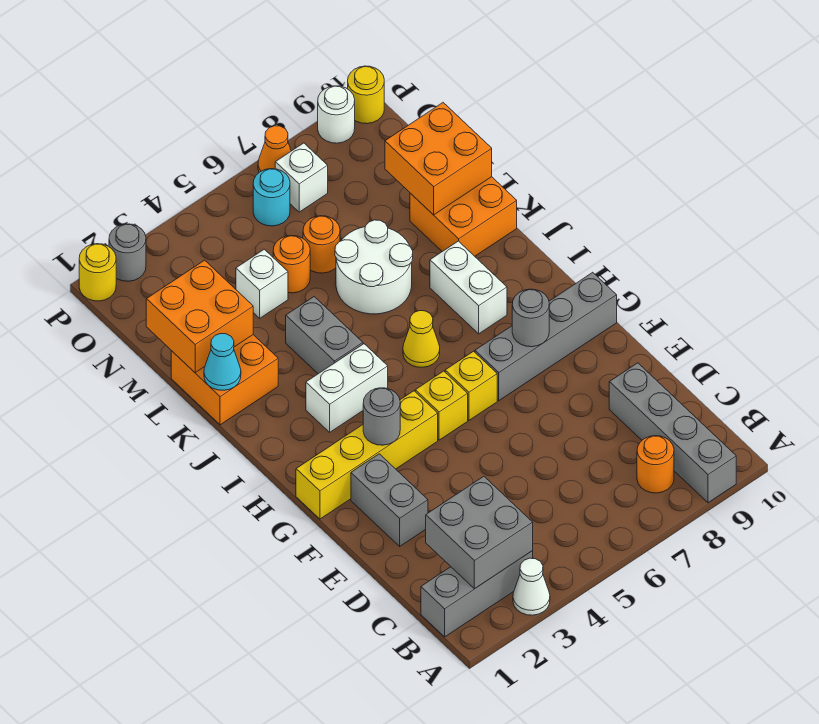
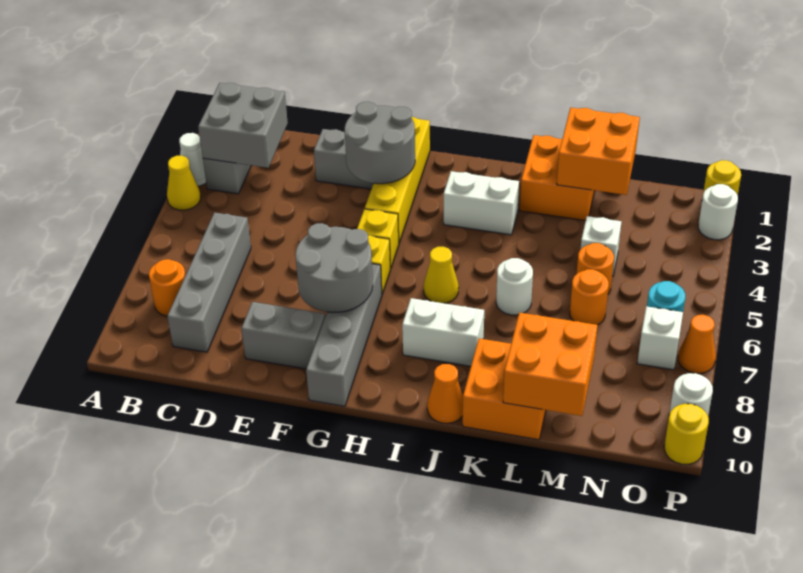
none -> yellow cone A4 level 1
grey brick A9:D9 level 1 -> grey brick C6:C9 level 1
grey round brick G3 level 2 -> grey round brick F2:G3 level 2
grey round brick G8 level 2 -> grey round brick F7:G8 level 2
white brick I3:I4 level 1 -> white brick I3:J3 level 1
grey brick J4:K4 level 1 -> grey brick E9:F9 level 1
none -> orange cone J10 level 1
cyan cone K1 level 2 -> none
white round brick K6:L7 level 1 -> white round brick K6 level 1
grey round brick P2 level 1 -> white round brick P2 level 1

